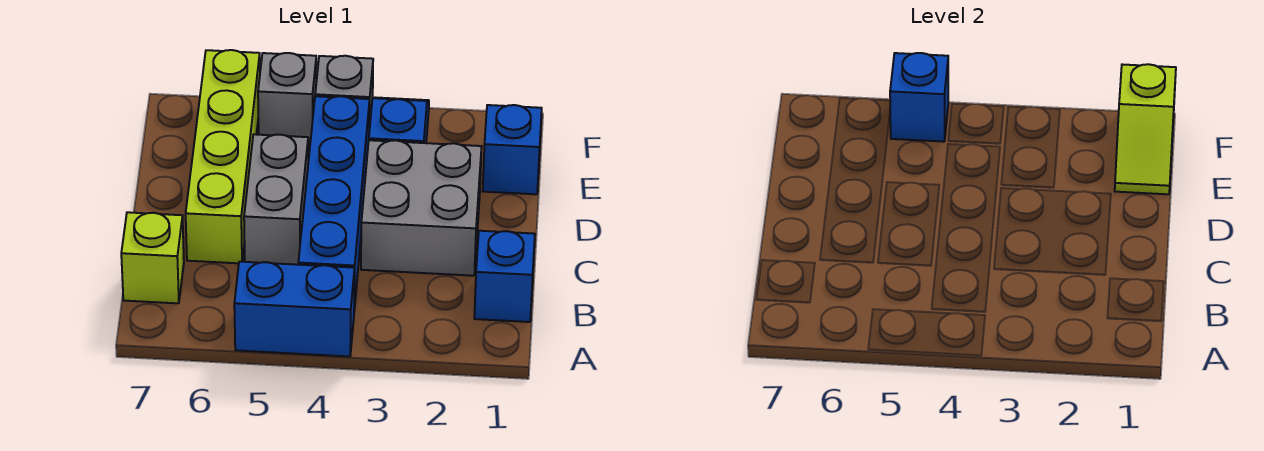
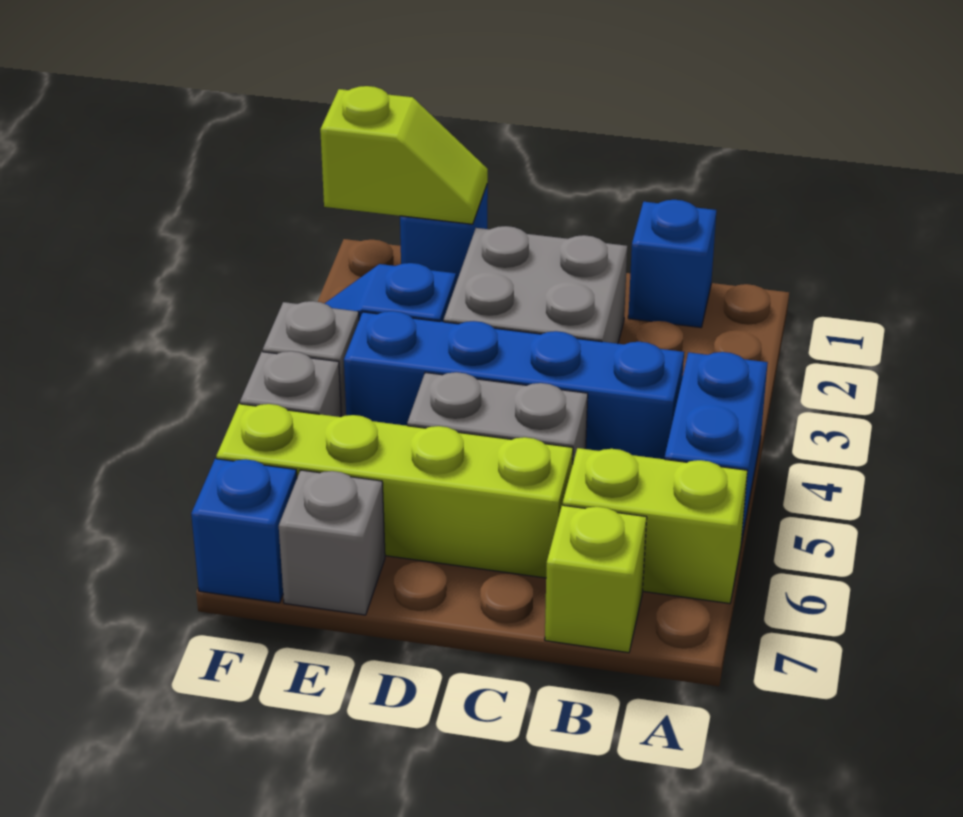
none -> lime brick A6:B6 level 1
none -> grey brick E7 level 1
blue brick F5 level 2 -> blue brick F7 level 1

